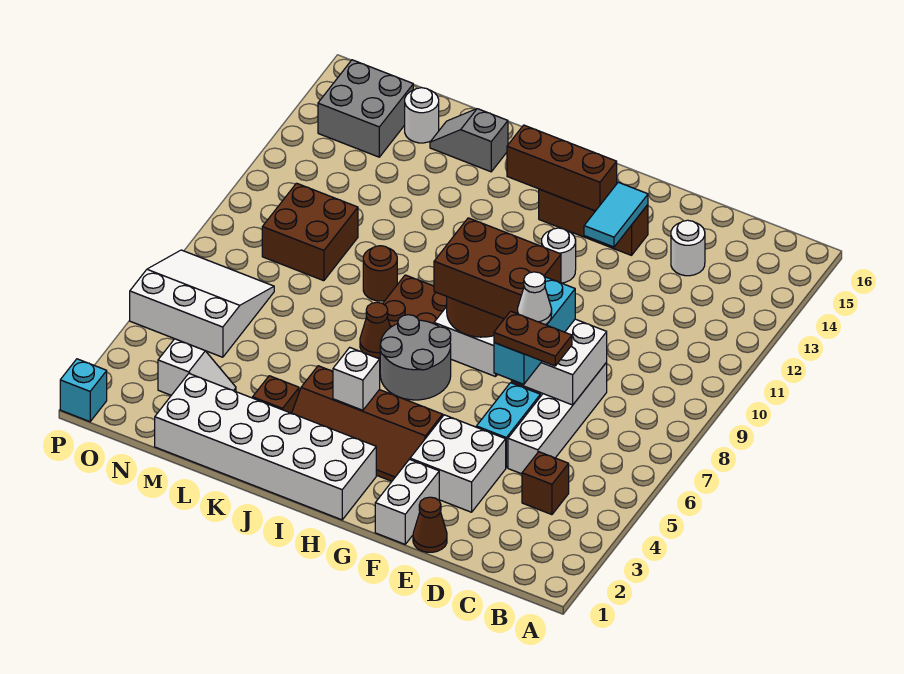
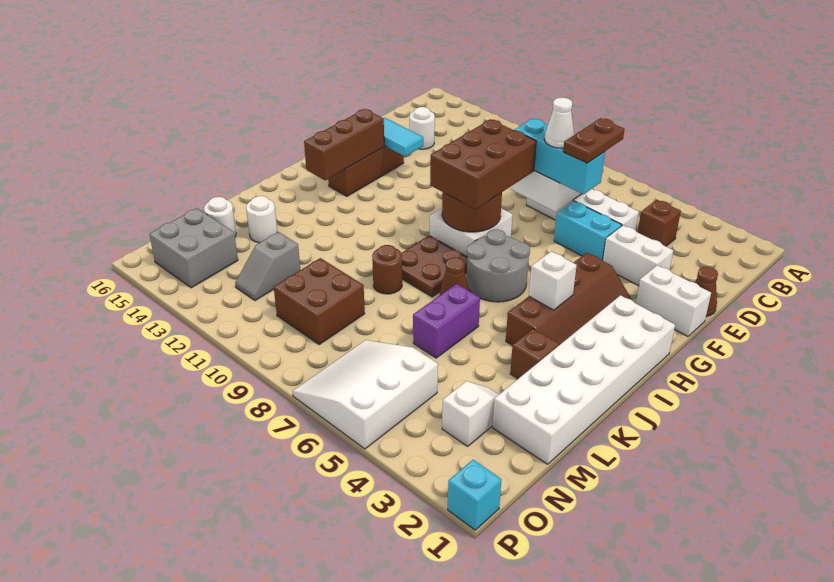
white brick E3:F4 level 1 -> white brick E3:E4 level 1
white round brick G12 level 1 -> white round brick L14 level 1
none -> purple brick K6:L6 level 1
grey slope K15:L15 level 1 top K -> grey slope M12:N12 level 1 top M

